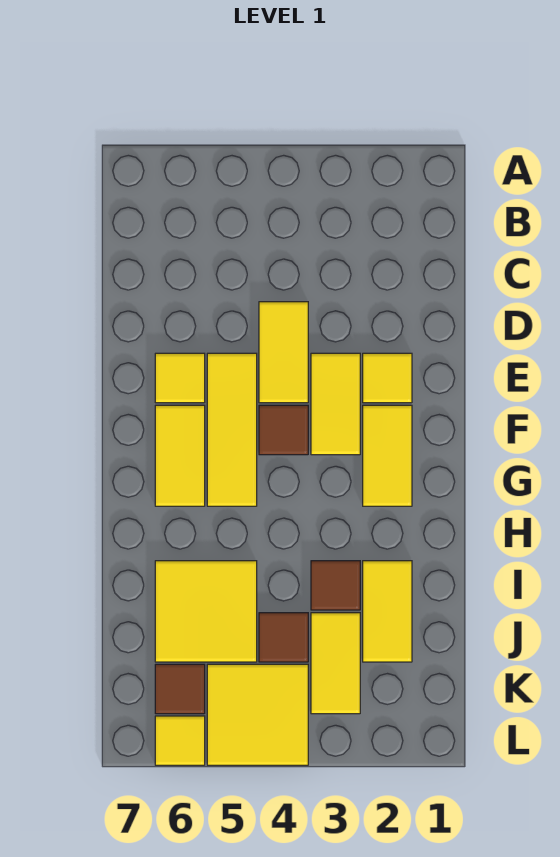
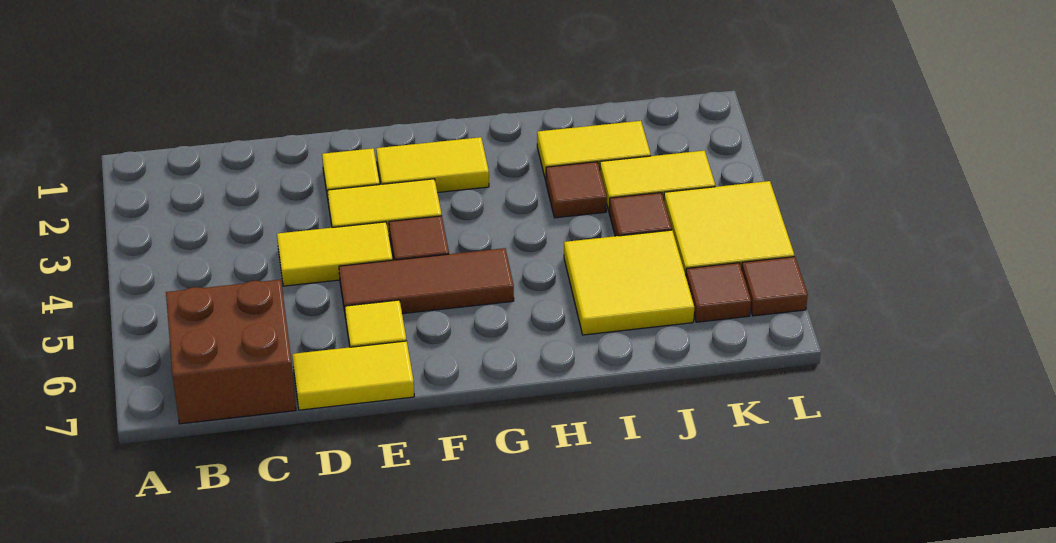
none -> brown brick B6:C7 level 1
yellow tile E5:G5 level 1 -> brown tile E5:G5 level 1
yellow tile F6:G6 level 1 -> yellow tile D7:E7 level 1
yellow tile L6 level 1 -> brown tile L6 level 1

